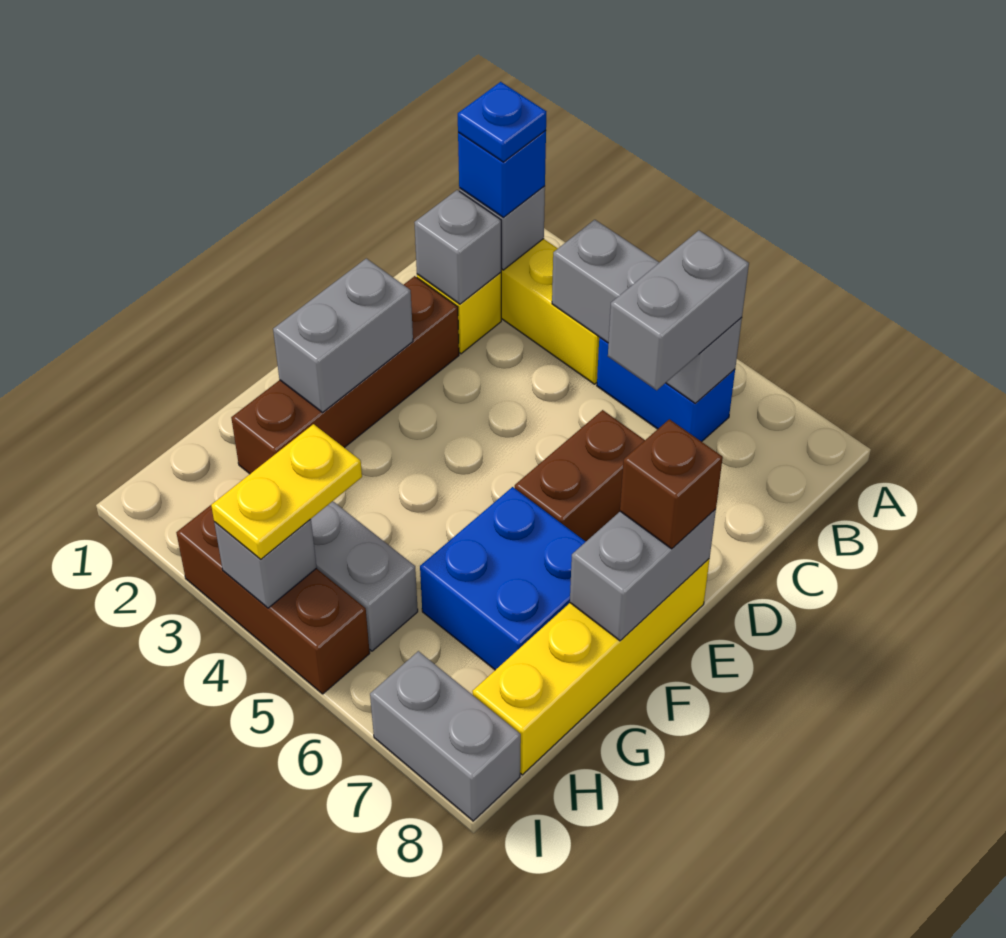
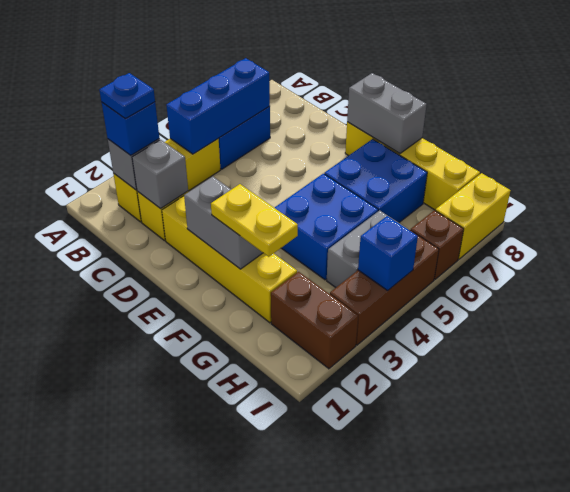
grey brick B4:B6 level 2 -> blue brick B4:B6 level 2
grey brick B6:C6 level 3 -> none
brown brick D2:G2 level 1 -> yellow brick D2:G2 level 1
brown brick D6:E6 level 1 -> brown brick H2:I2 level 1
brown brick E8 level 3 -> brown brick I6 level 1
none -> blue brick F4:G5 level 1
yellow plate H4:I4 level 3 -> yellow plate F2:G2 level 3
grey brick I4 level 2 -> blue brick I4 level 2
grey brick I7:I8 level 1 -> yellow brick I7:I8 level 1

